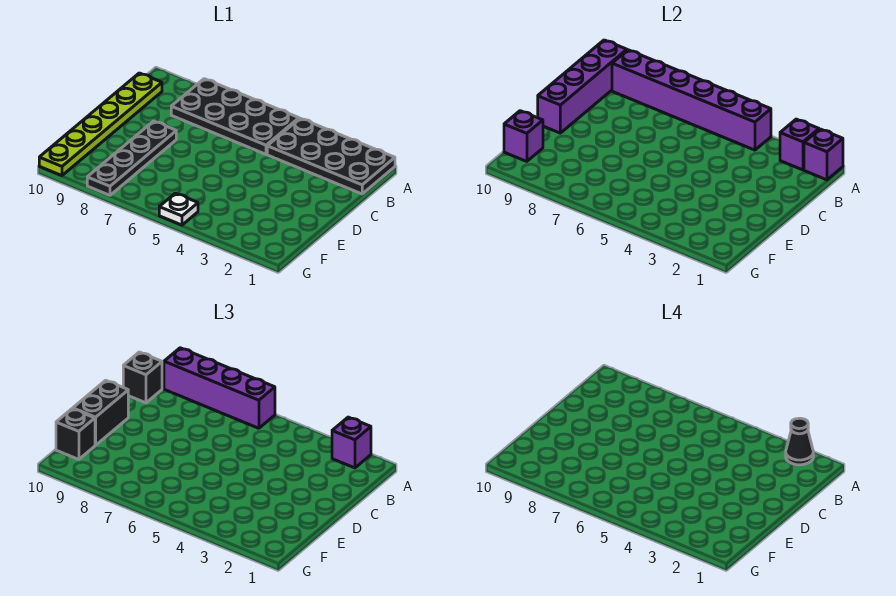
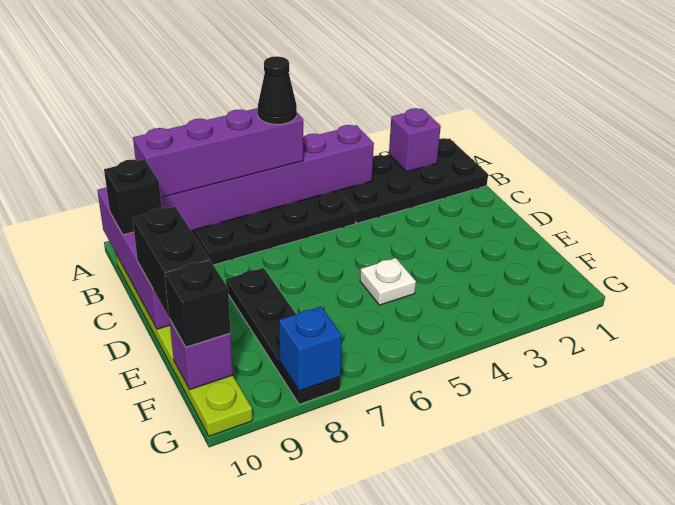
purple brick A1 level 2 -> none
purple brick A2 level 3 -> none
black cone A2 level 4 -> black cone A6 level 4
white plate G5 level 1 -> white plate E5 level 1
none -> blue brick G8 level 2

